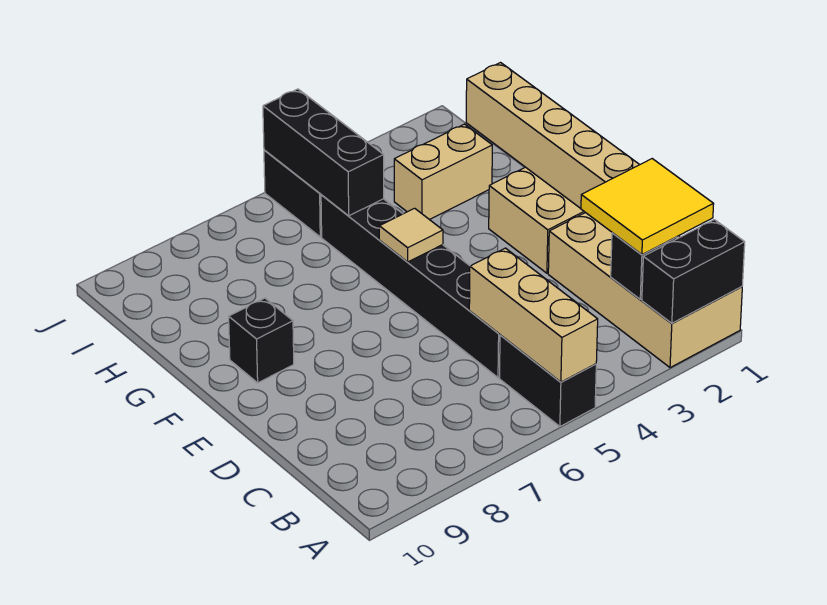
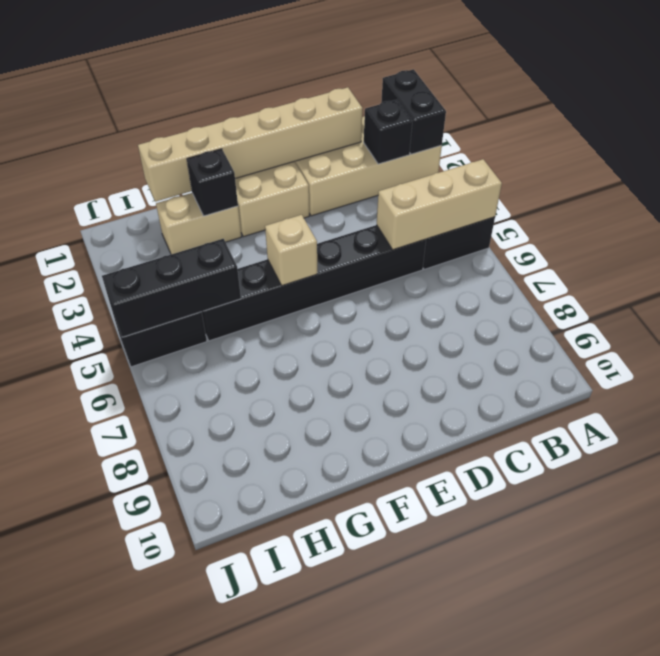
yellow tile B1:C2 level 3 -> none
tan tile F5 level 2 -> tan brick F5 level 2
black brick F9 level 1 -> black brick G2 level 2
tan brick H2:H3 level 1 -> tan brick G2:H2 level 1

